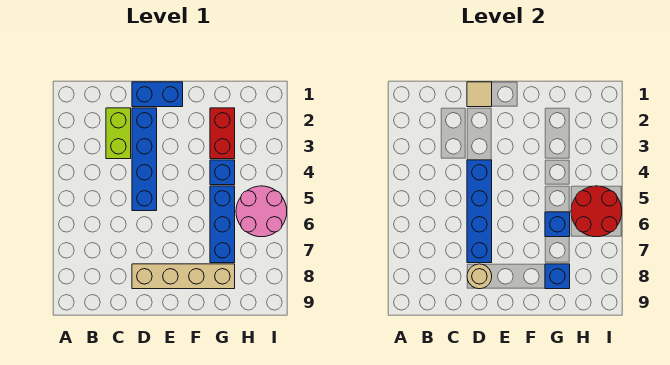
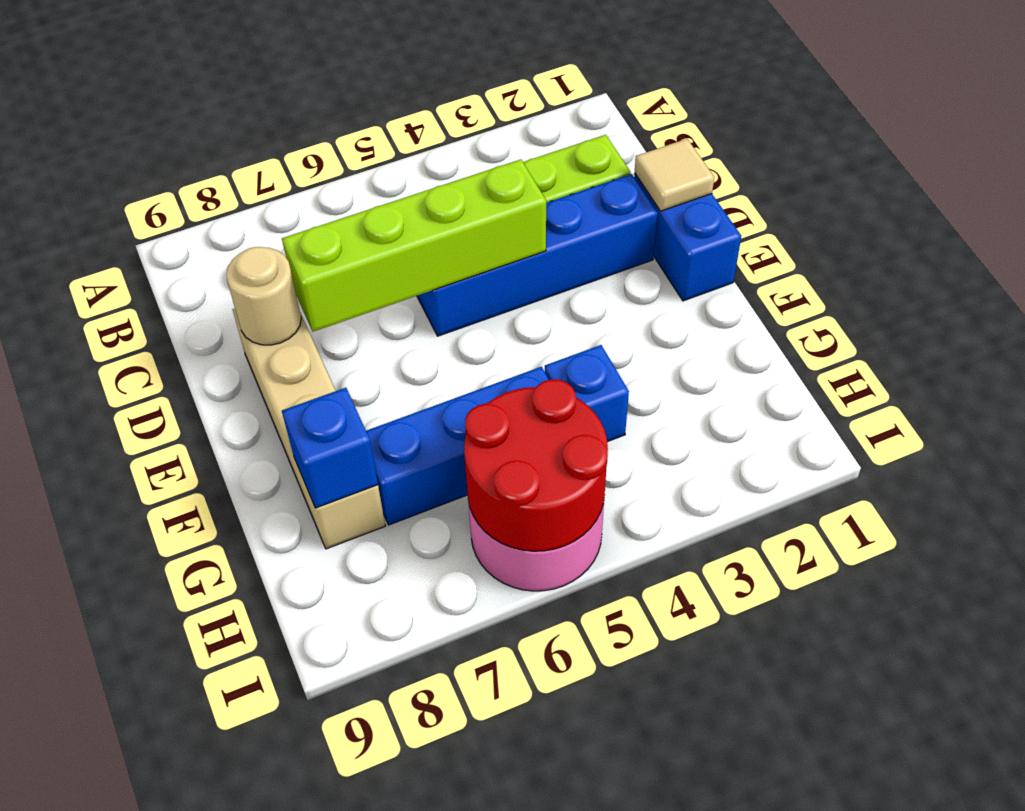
blue brick D4:D7 level 2 -> lime brick D4:D7 level 2
red brick G2:G3 level 1 -> none
blue brick G6 level 2 -> none

